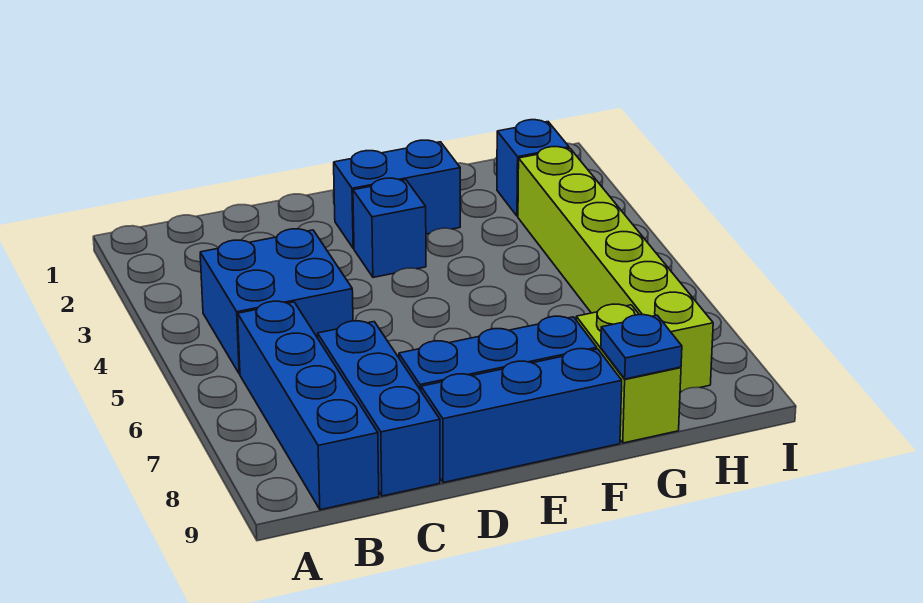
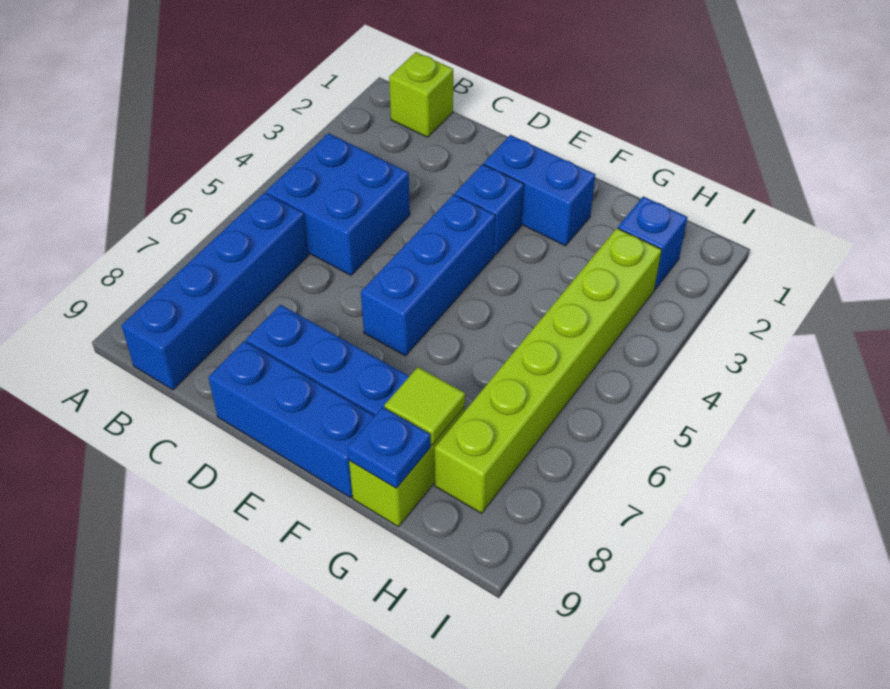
none -> lime brick B1 level 1
blue brick C7:C9 level 1 -> blue brick E4:E6 level 1
none -> lime tile G8 level 2

